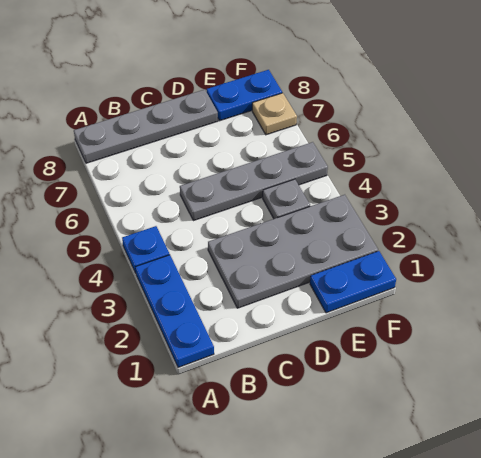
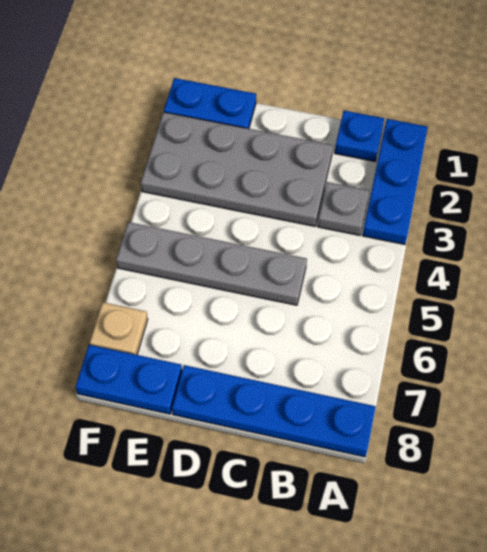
blue plate A4 level 1 -> blue plate B1 level 1
grey plate A8:D8 level 1 -> blue plate A8:D8 level 1
grey plate E4 level 1 -> grey plate B3 level 1

